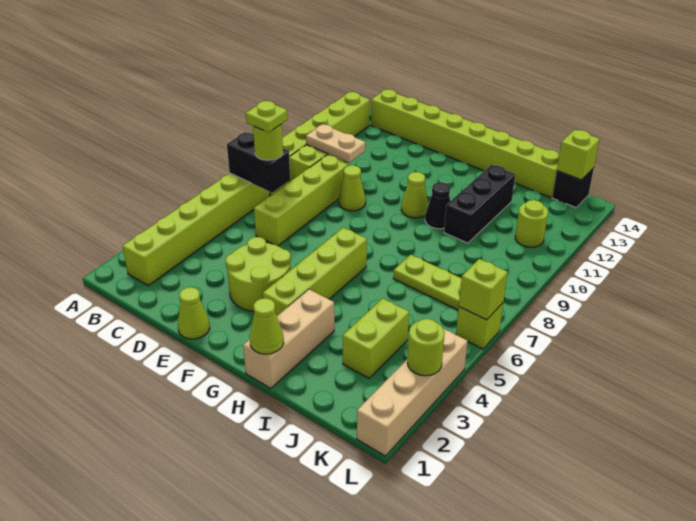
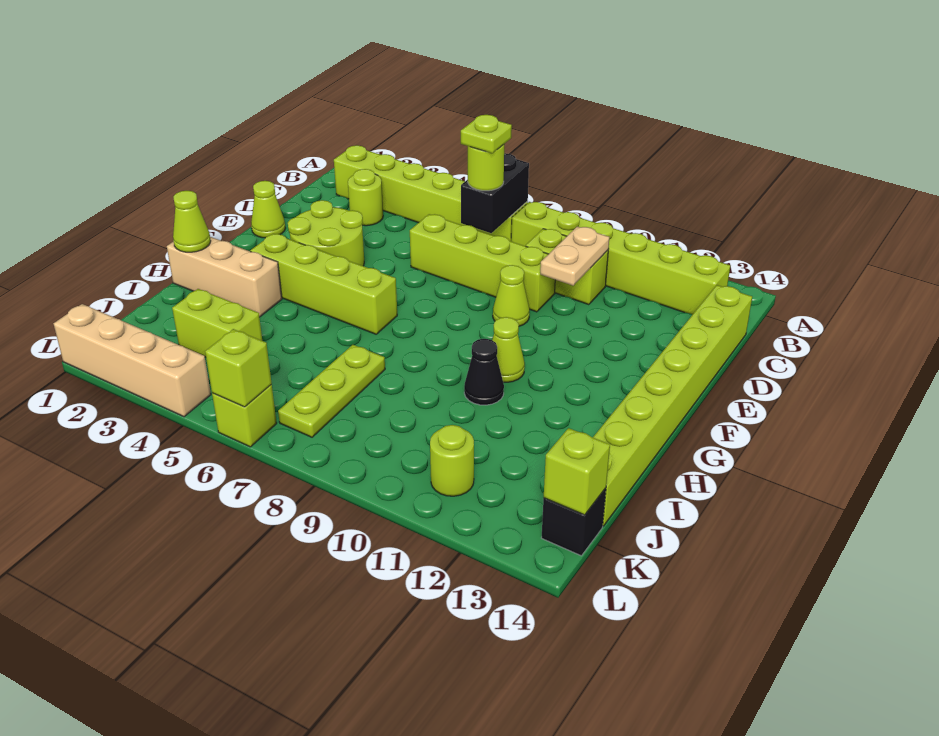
black brick I10:I12 level 1 -> none
lime round brick L3 level 2 -> lime round brick C3 level 1

